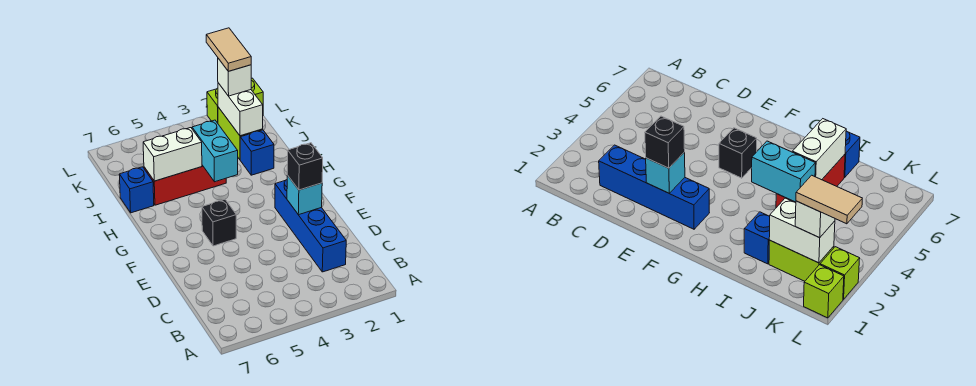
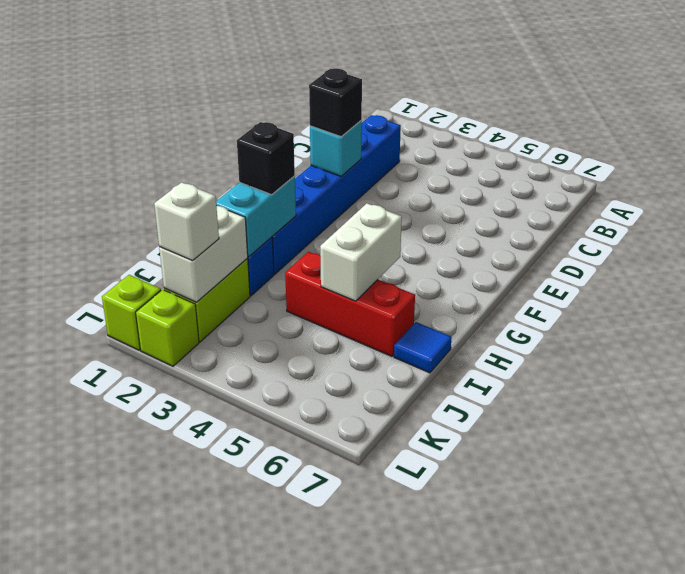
blue brick C2:F2 level 1 -> blue brick C2:H2 level 1
black brick F5 level 1 -> black brick H2 level 3
cyan brick H4:I4 level 2 -> cyan brick H2:I2 level 2
white brick I5:I6 level 2 -> white brick H5:I5 level 2
blue brick I7 level 1 -> blue tile I7 level 1
tan tile K2:L2 level 4 -> none

